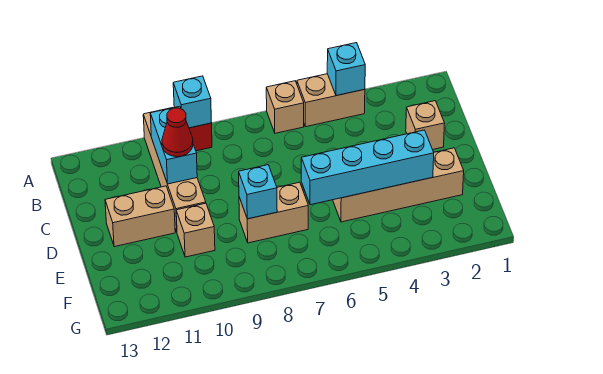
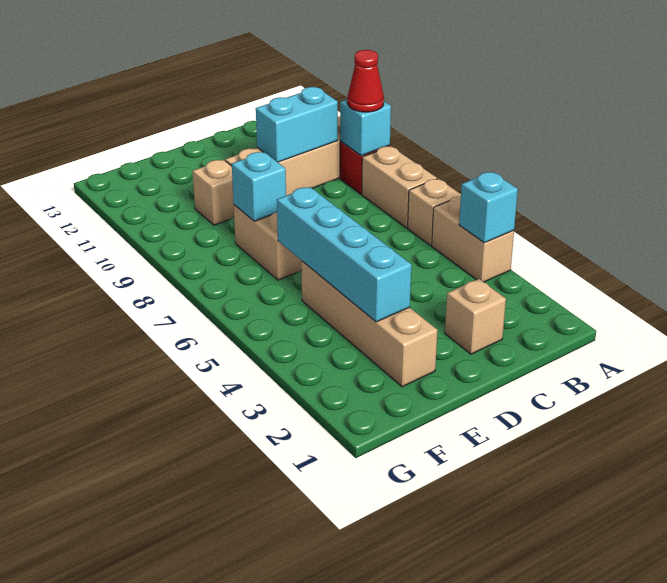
red cone C10 level 3 -> red cone A9 level 3
tan brick D11:D12 level 1 -> tan brick A7:A8 level 1

